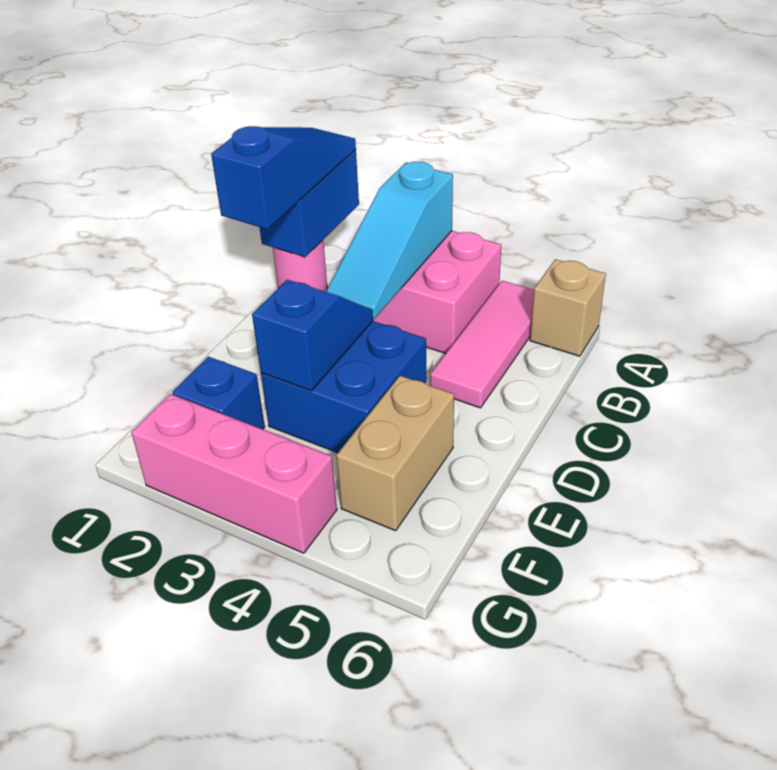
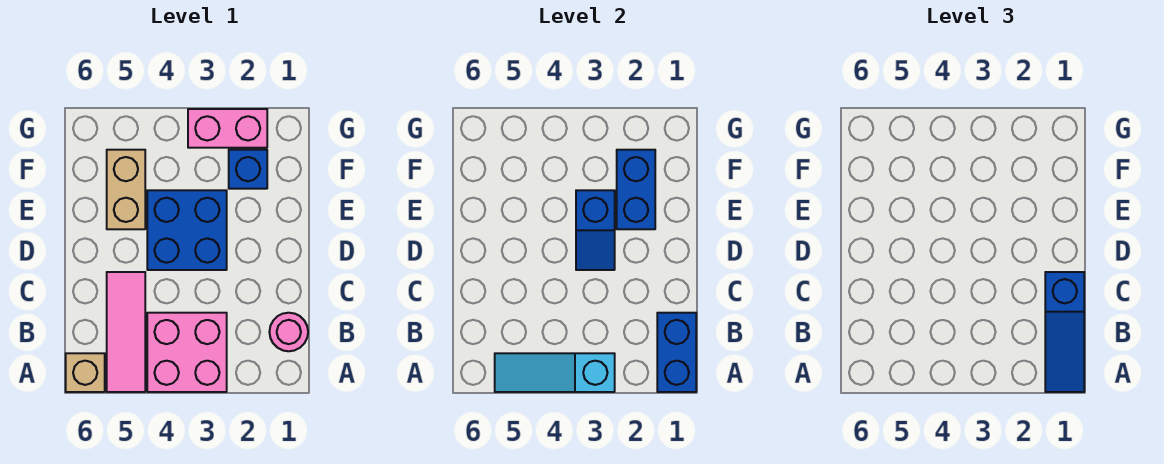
cyan slope A3:C3 level 2 top A -> cyan slope A3:A5 level 2 top 3
none -> blue brick E2:F2 level 2
pink brick G2:G4 level 1 -> pink brick G2:G3 level 1

